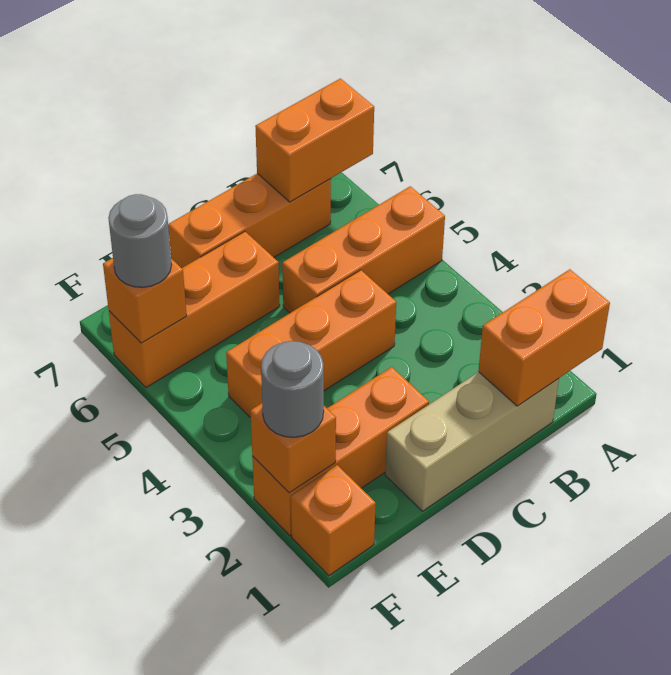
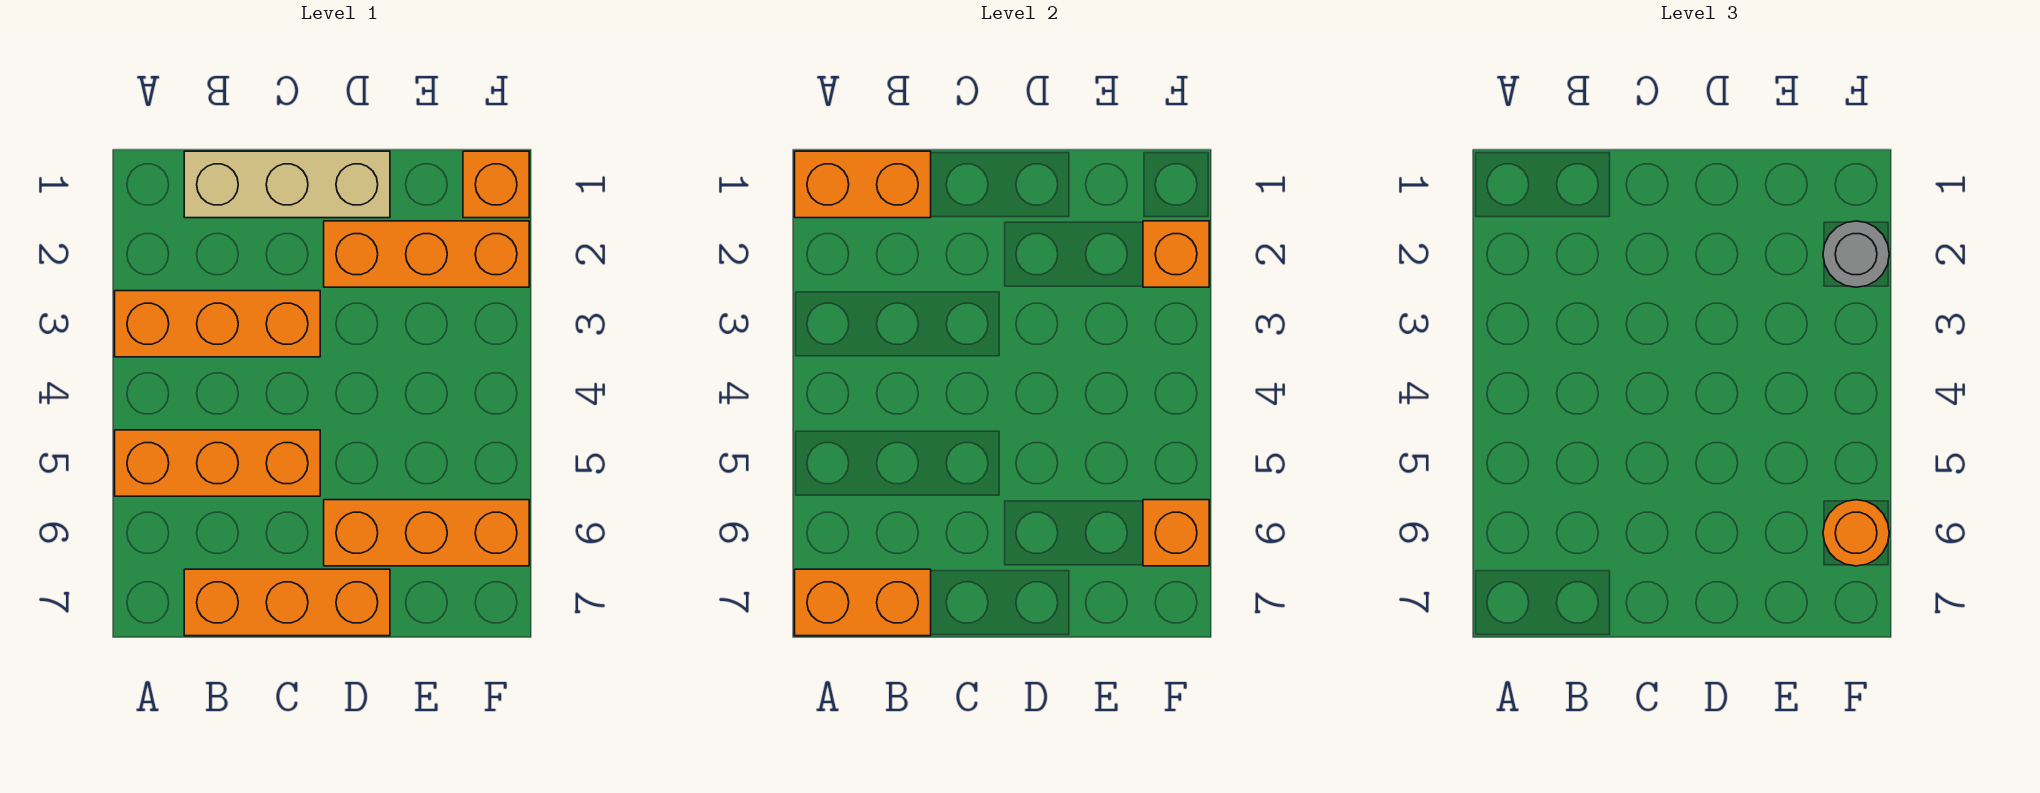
orange brick C4:E4 level 1 -> orange brick A3:C3 level 1
grey round brick F6 level 3 -> orange round brick F6 level 3

